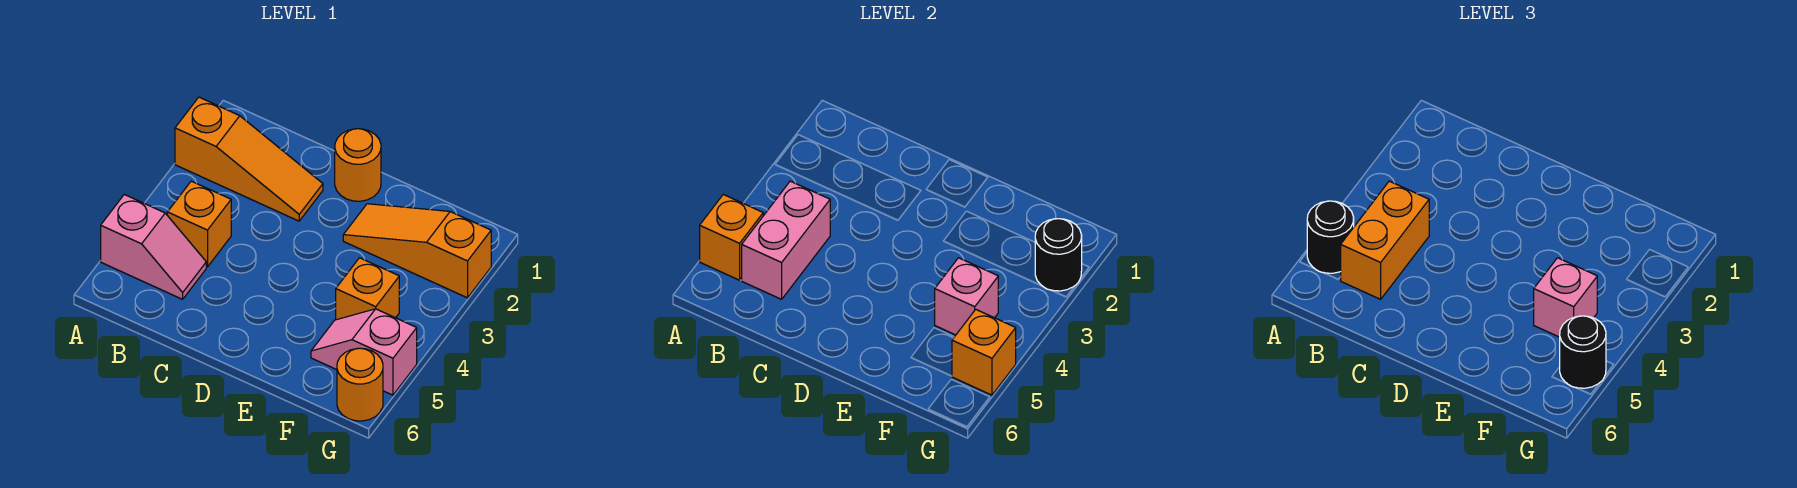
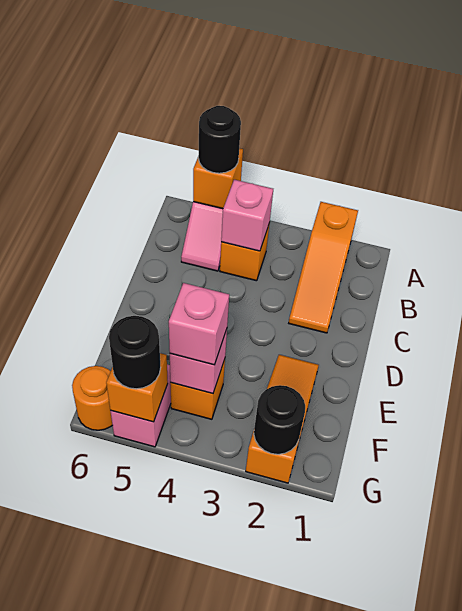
pink brick B4:B5 level 2 -> pink brick B4 level 2
orange brick B4:B5 level 3 -> none
orange round brick D1 level 1 -> none

